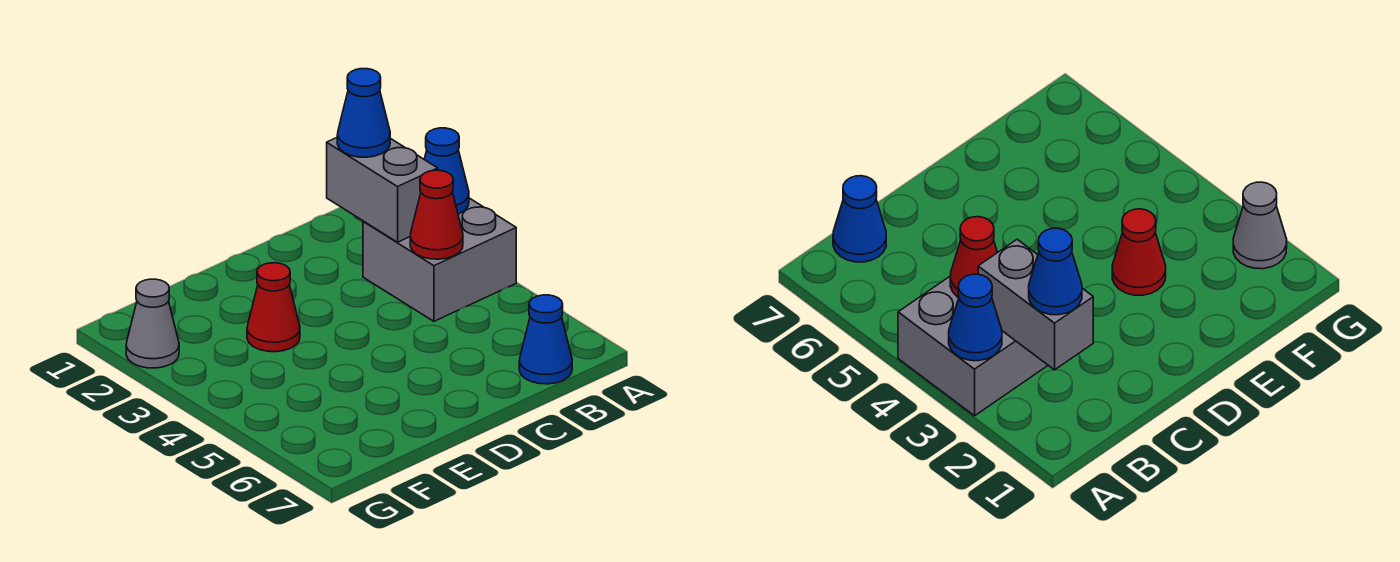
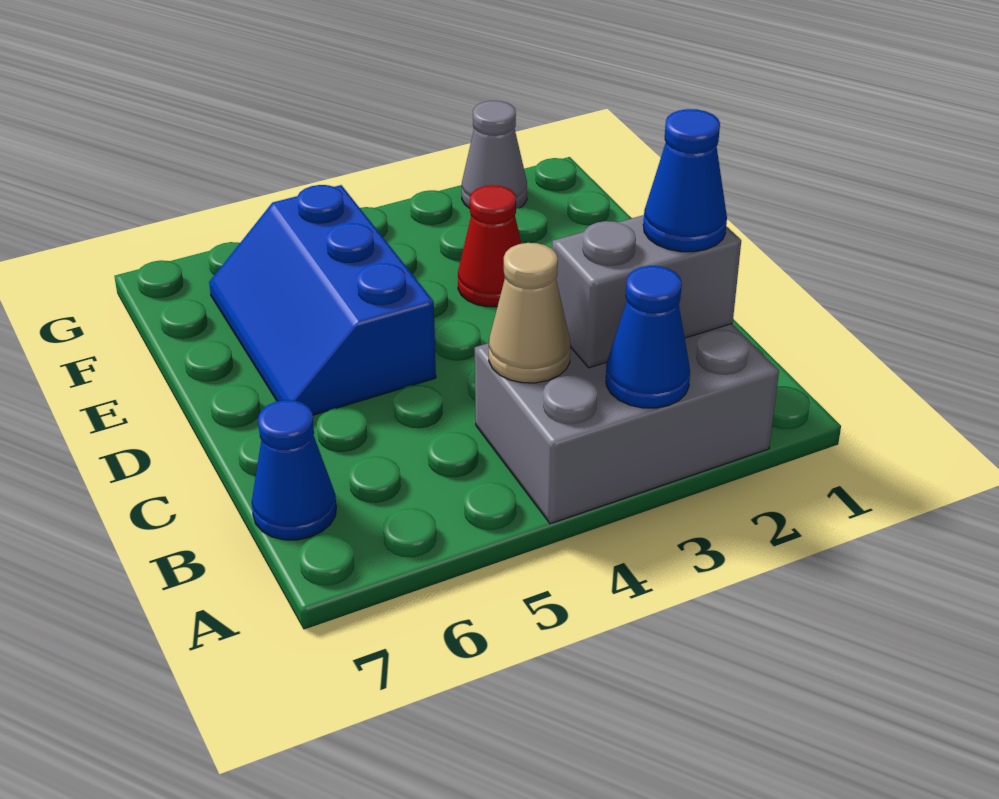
grey brick A3:B4 level 1 -> grey brick A2:B4 level 1
red cone B4 level 2 -> tan cone B4 level 2
none -> blue slope D5:F6 level 1 top 5

